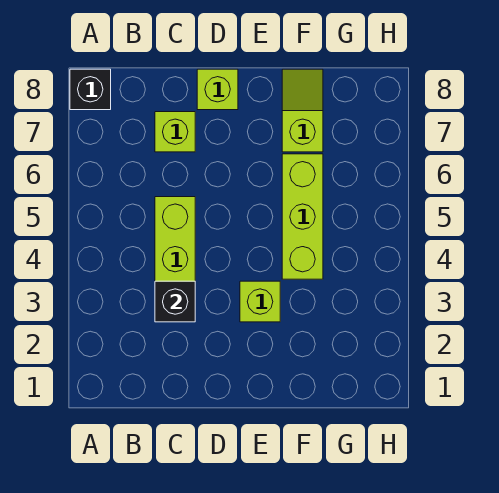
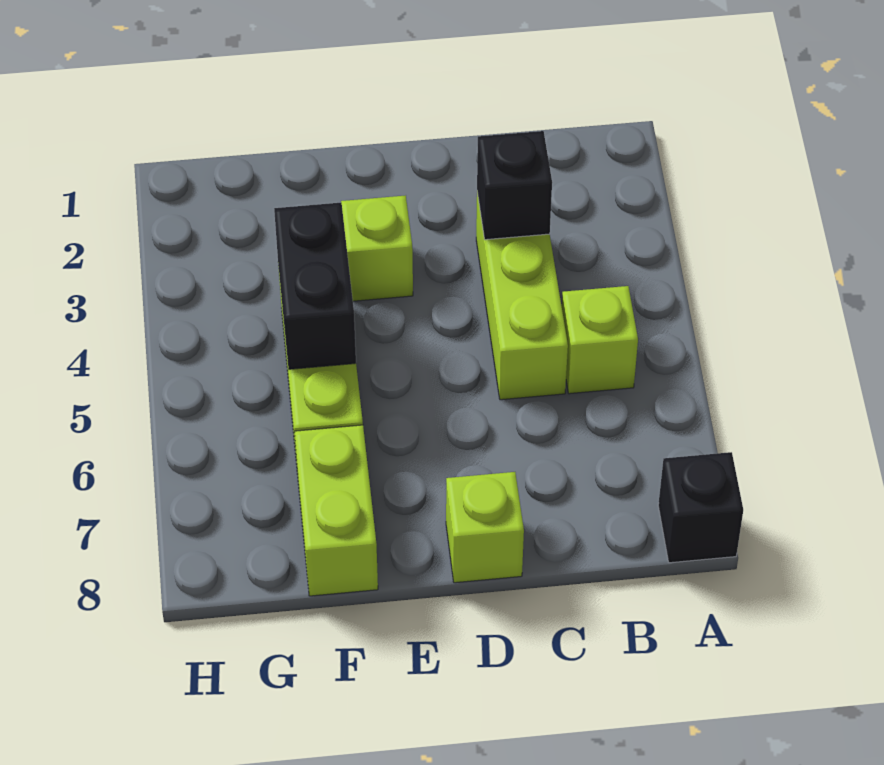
lime brick C7 level 1 -> lime brick B5 level 1
none -> black brick F4:F5 level 2
lime slope F7:F8 level 1 top 7 -> lime brick F7:F8 level 1

